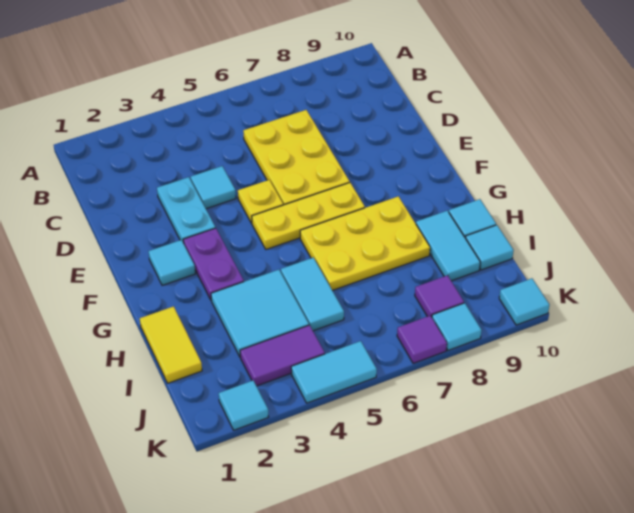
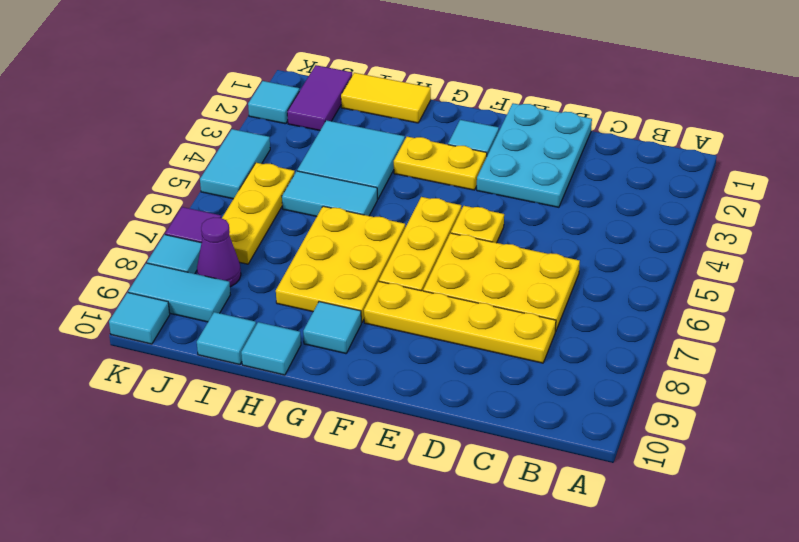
none -> yellow plate C8:F8 level 1
cyan plate D3:E3 level 1 -> cyan plate D1:E3 level 1
cyan tile D4 level 1 -> cyan tile G9 level 1
purple plate F3:G3 level 1 -> yellow plate F3:G3 level 1
cyan tile H9:I9 level 1 -> cyan tile J9:K9 level 1
purple tile J3:J4 level 1 -> purple tile J1:J2 level 1
none -> yellow plate J5:J7 level 1
purple tile J8 level 1 -> purple cone J8 level 1

